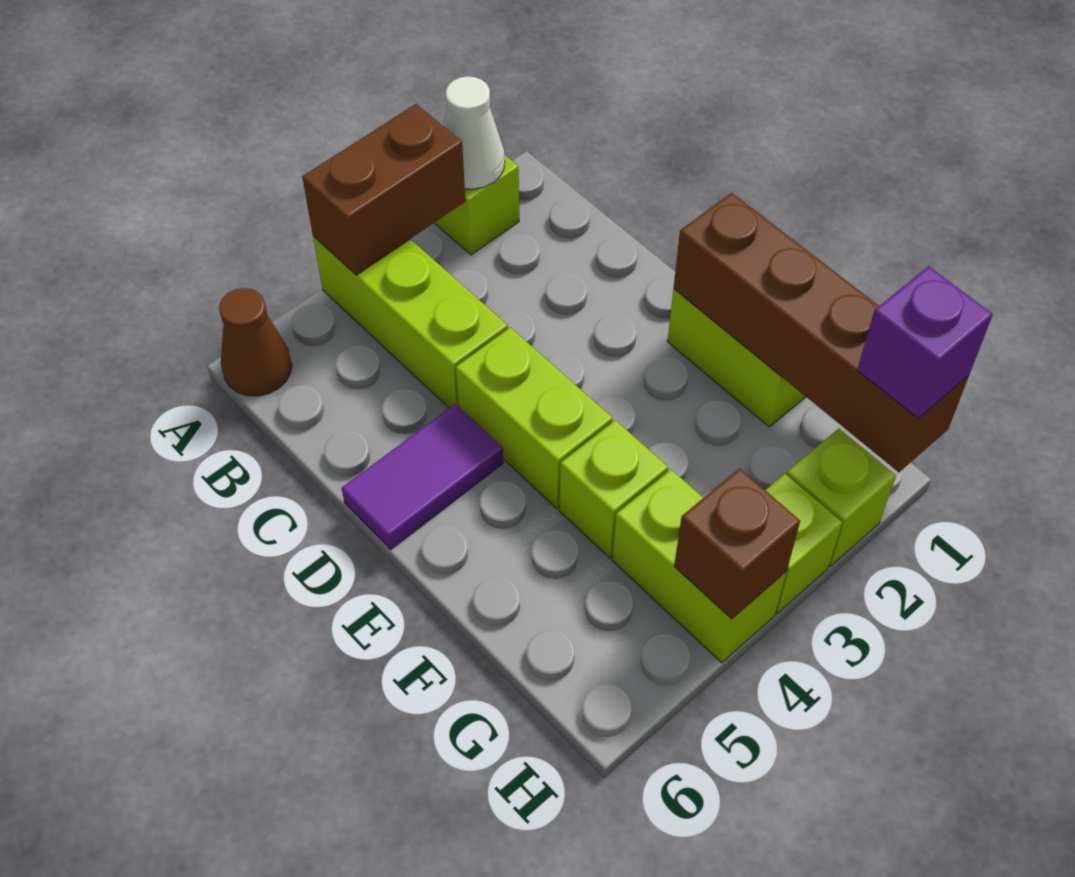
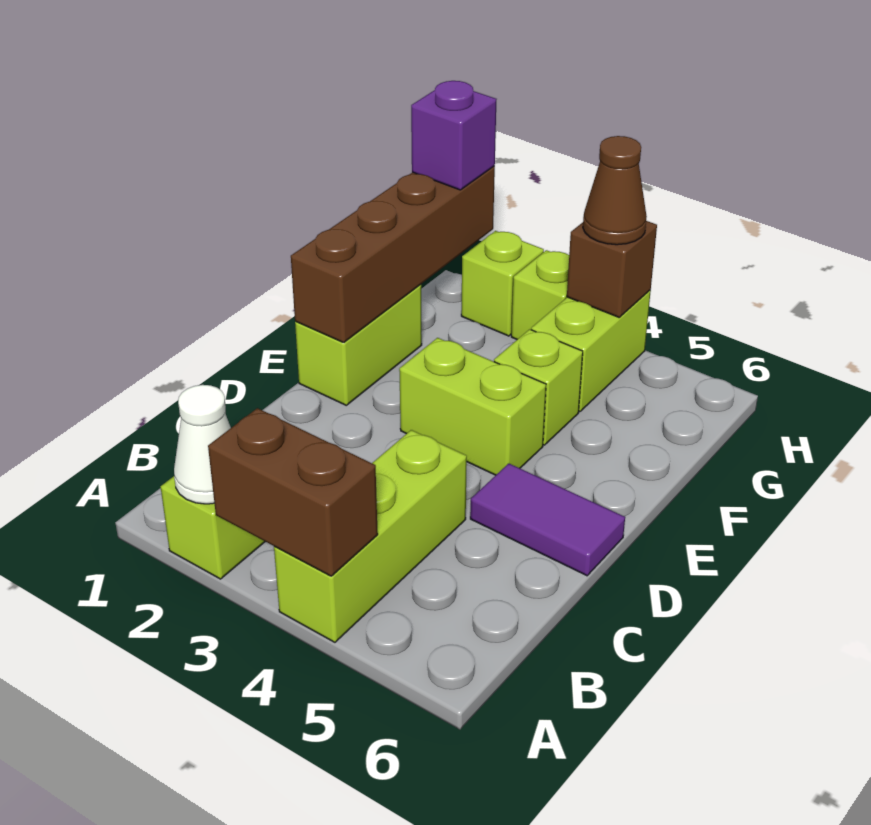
brown cone A6 level 1 -> brown cone H4 level 3
lime brick D4:E4 level 1 -> lime brick E3:E4 level 1

